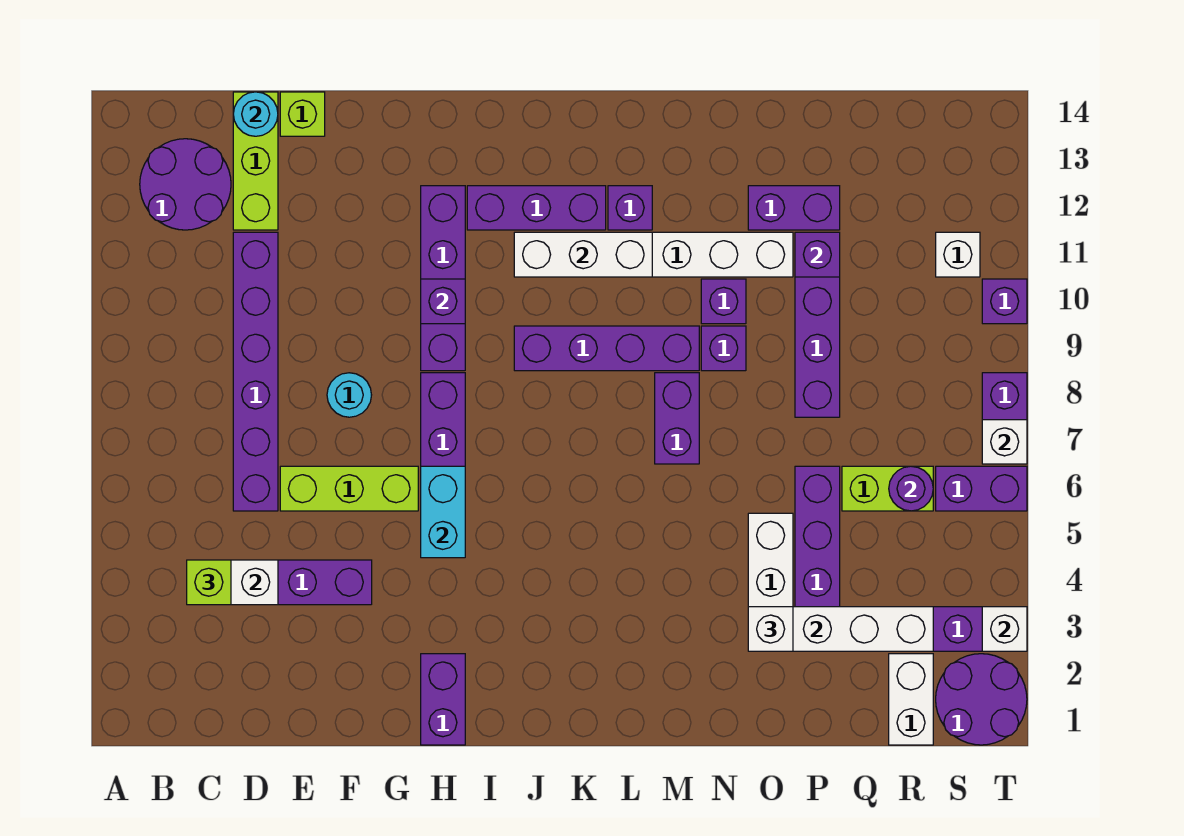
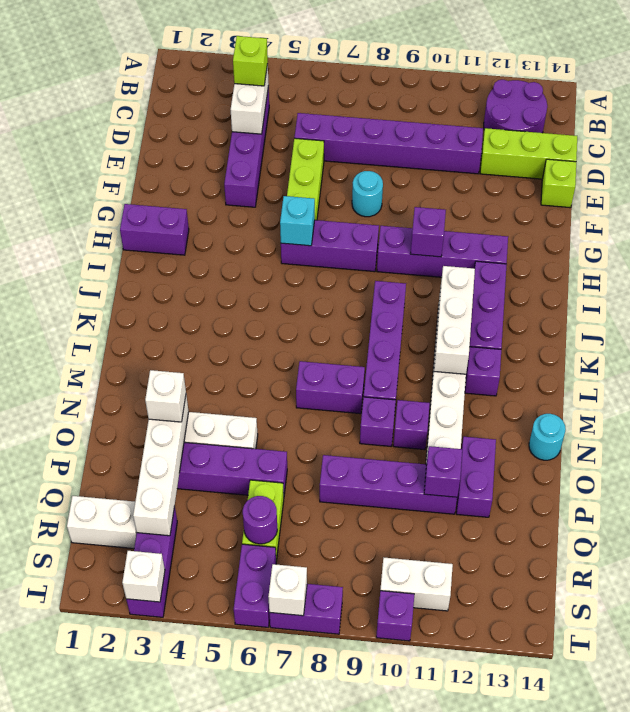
cyan round brick D14 level 2 -> cyan round brick N14 level 1
cyan brick H5:H6 level 2 -> cyan brick H6 level 2
purple round brick S1:T2 level 1 -> none
white brick S11 level 1 -> white brick S10:S11 level 1

